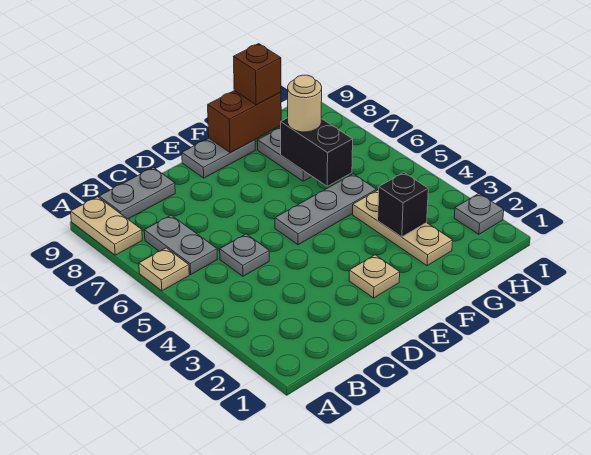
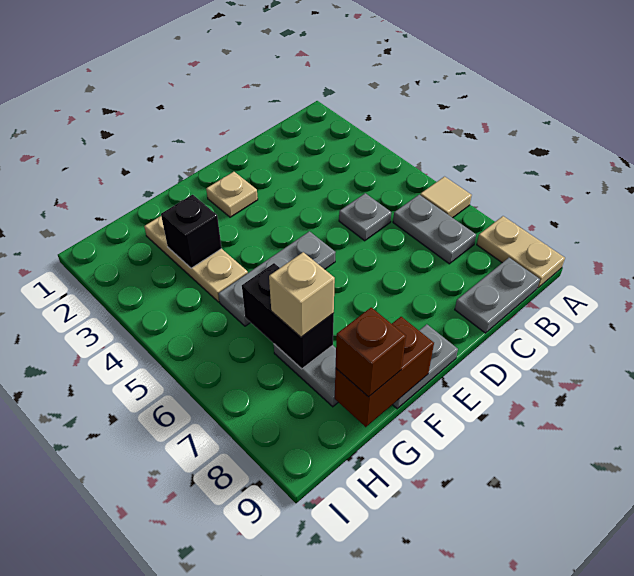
tan plate A6 level 1 -> tan tile A6 level 1
tan round brick G7 level 3 -> tan brick G7 level 3
grey plate I2 level 1 -> none

